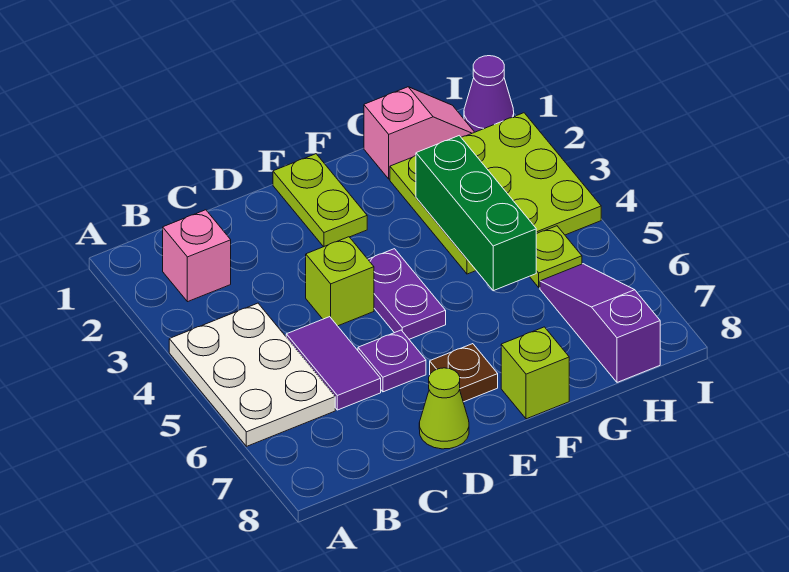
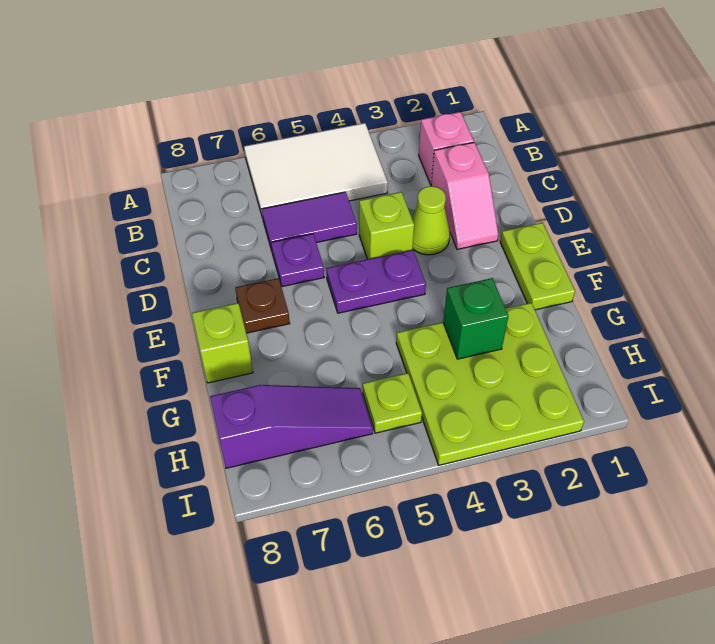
white plate A4:B6 level 1 -> white tile A4:B6 level 1
lime cone D8 level 1 -> lime cone D3 level 1
lime plate E1:E2 level 1 -> lime plate E1:F1 level 1
pink slope G1:H1 level 1 top G -> pink slope C2:D2 level 1 top C
green brick G3:G5 level 2 -> green brick G3 level 2
purple cone I1 level 1 -> none

